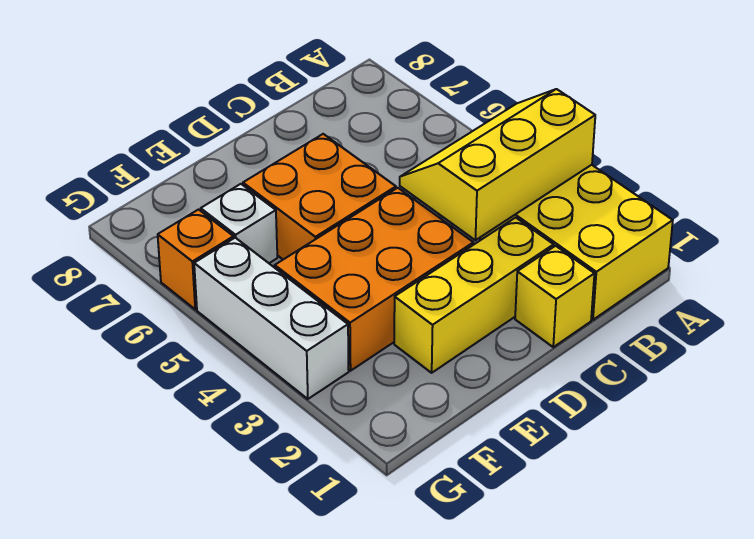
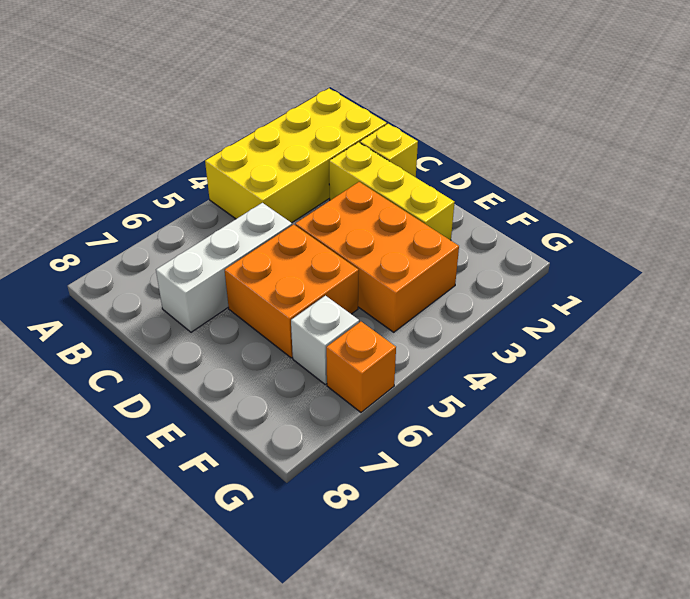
yellow slope A3:C4 level 2 top 3 -> none
white brick G3:G5 level 1 -> white brick C5:C7 level 1

